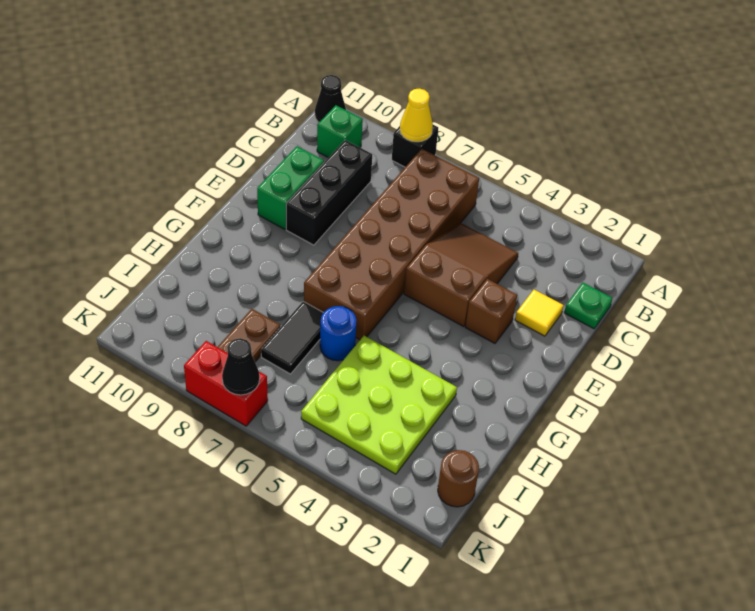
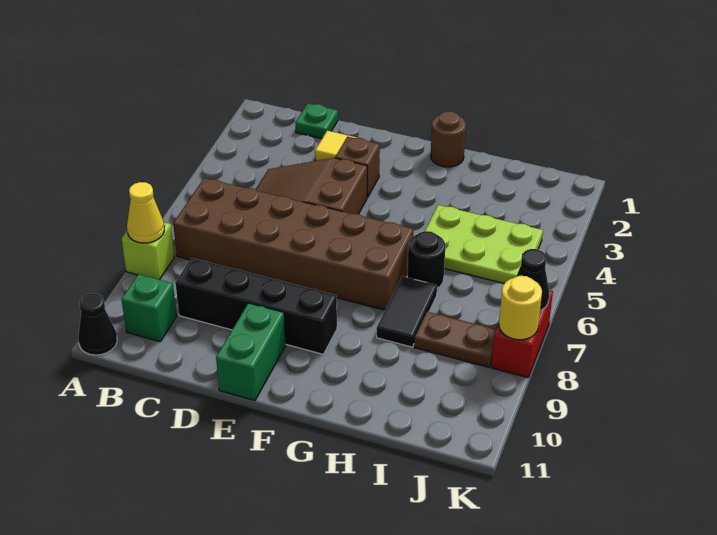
black brick A8 level 1 -> lime brick A8 level 1
black brick C9:E9 level 1 -> black brick C9:F9 level 1
green brick D10:E10 level 1 -> green brick E10:E11 level 1
lime plate H3:J5 level 1 -> lime plate H4:J5 level 1
blue round brick H6 level 1 -> black round brick H6 level 1
black tile H7:I7 level 1 -> black tile H7:H8 level 1
brown round brick J1 level 1 -> brown round brick G1 level 1
none -> yellow round brick K8 level 2

